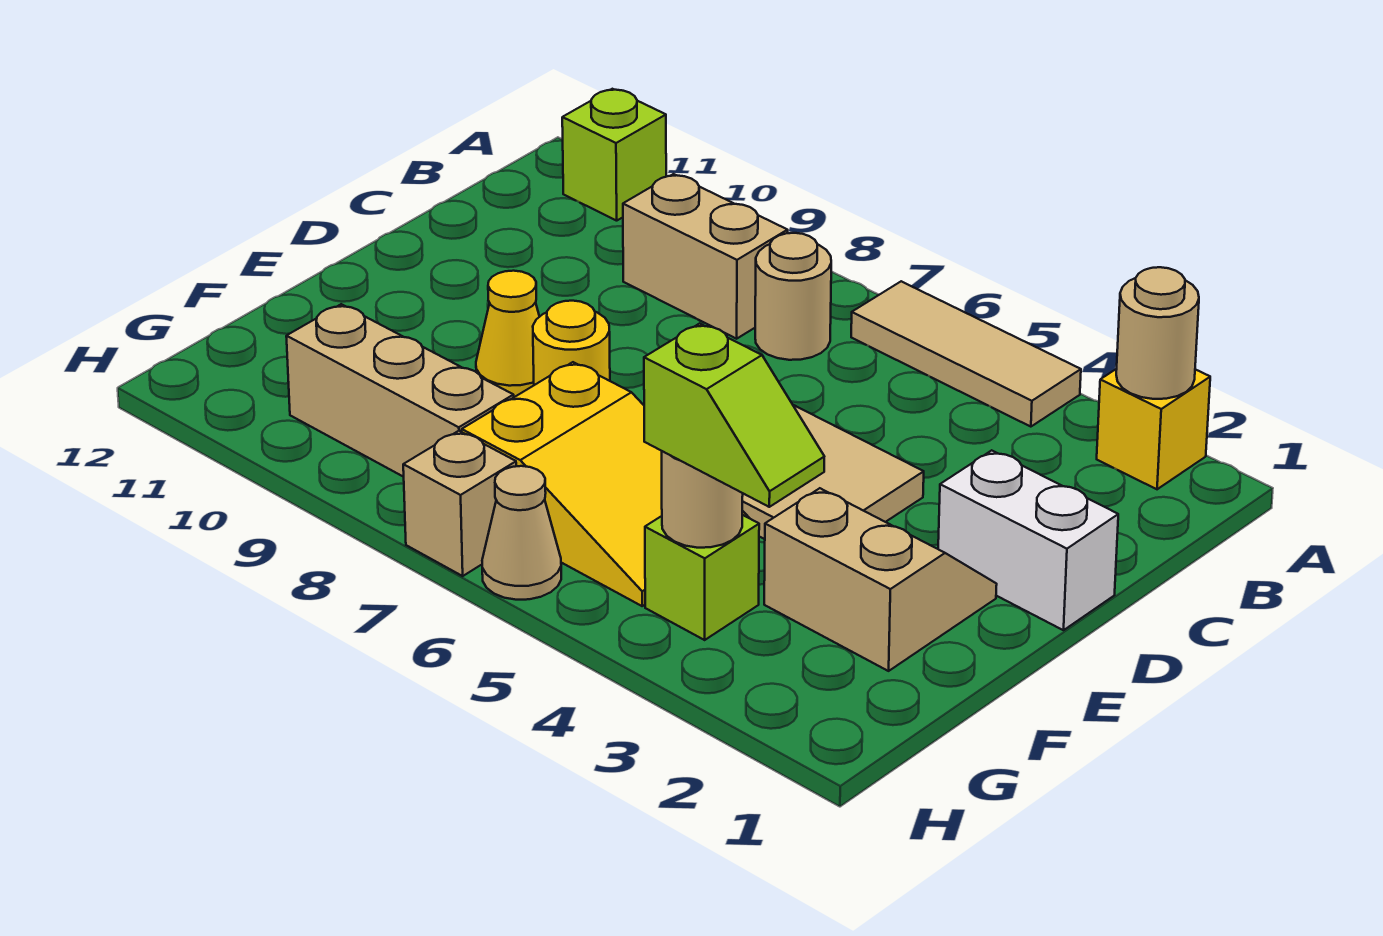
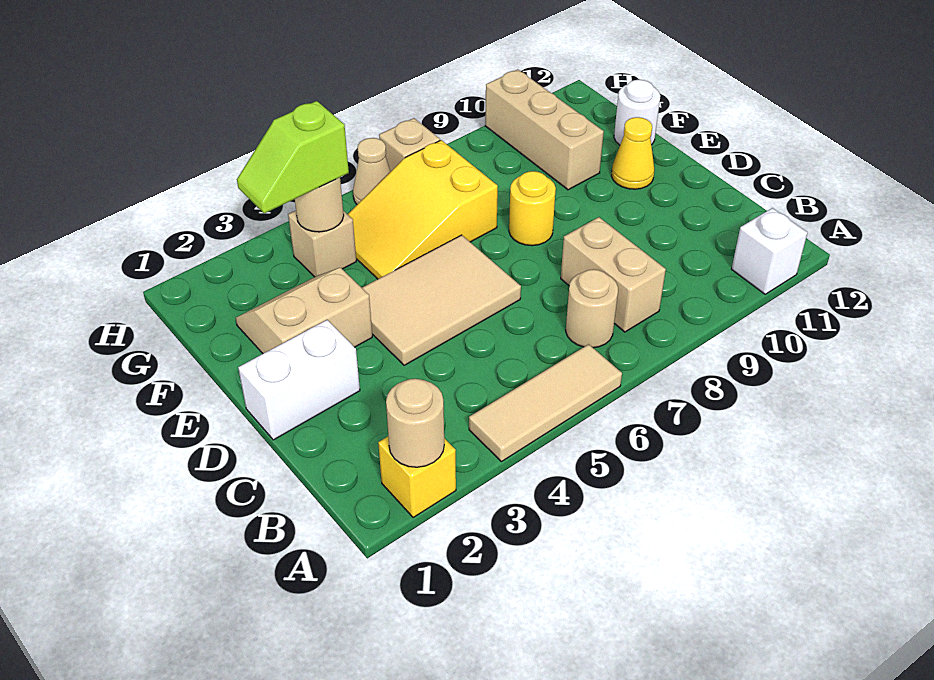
lime brick A11 level 1 -> white brick A11 level 1
tan brick B8:B9 level 1 -> tan brick B8:C8 level 1
tan slope E2:F3 level 1 top F -> tan slope E2:F3 level 1 top E
yellow cone E9 level 1 -> yellow cone E11 level 1
none -> white round brick F12 level 1
lime brick G4 level 1 -> tan brick G4 level 1
tan brick G8:G10 level 1 -> tan brick F10:H10 level 1

